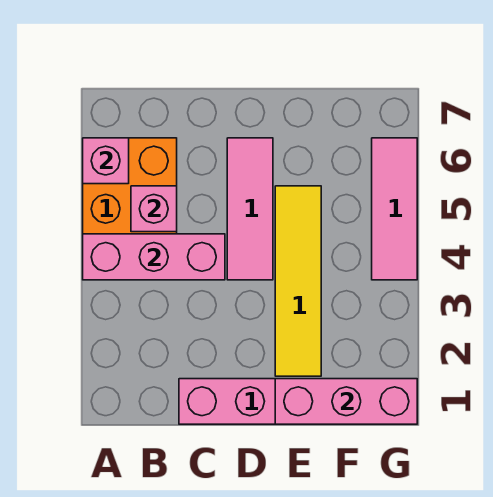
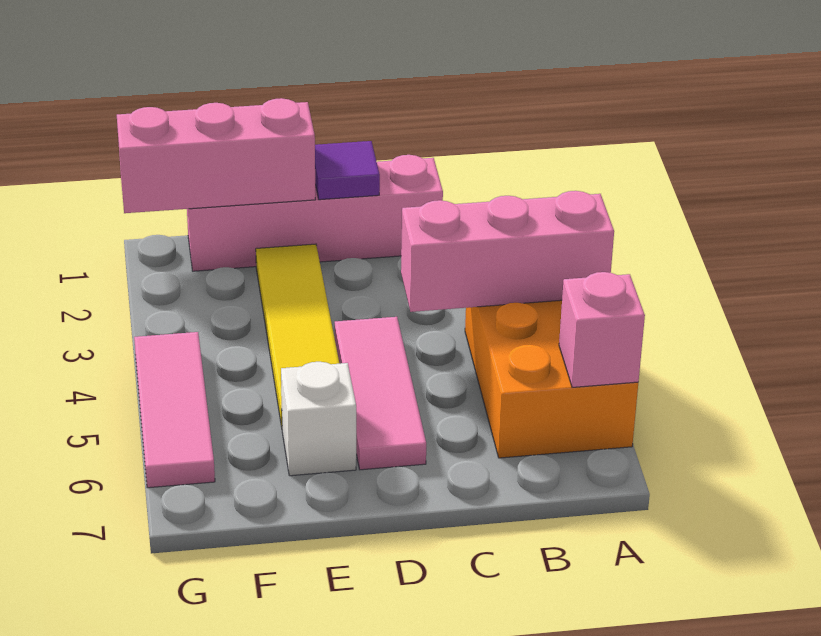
pink brick B5 level 2 -> none
none -> purple tile D1 level 2
none -> white brick E6 level 1

